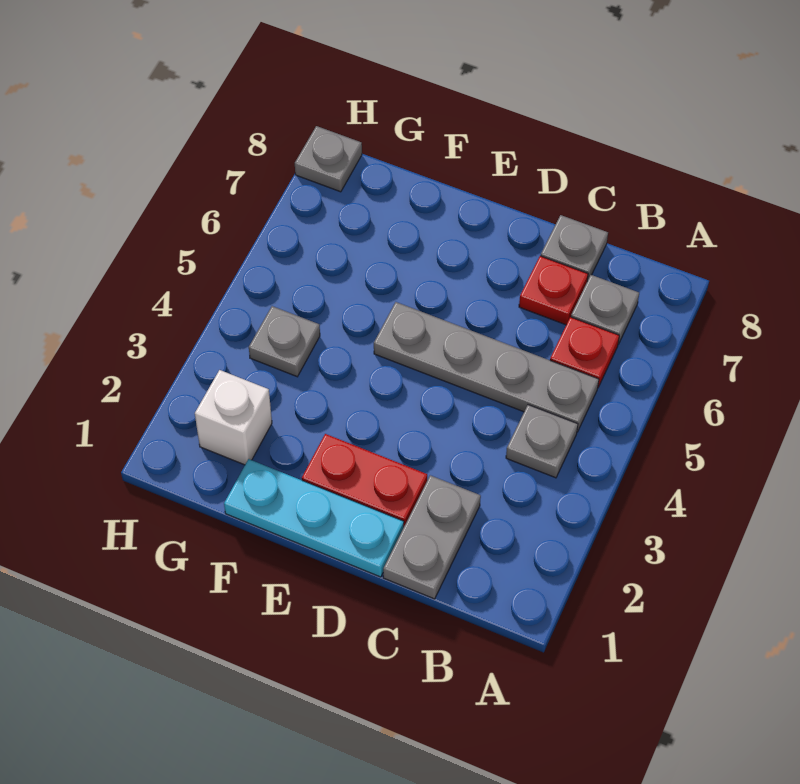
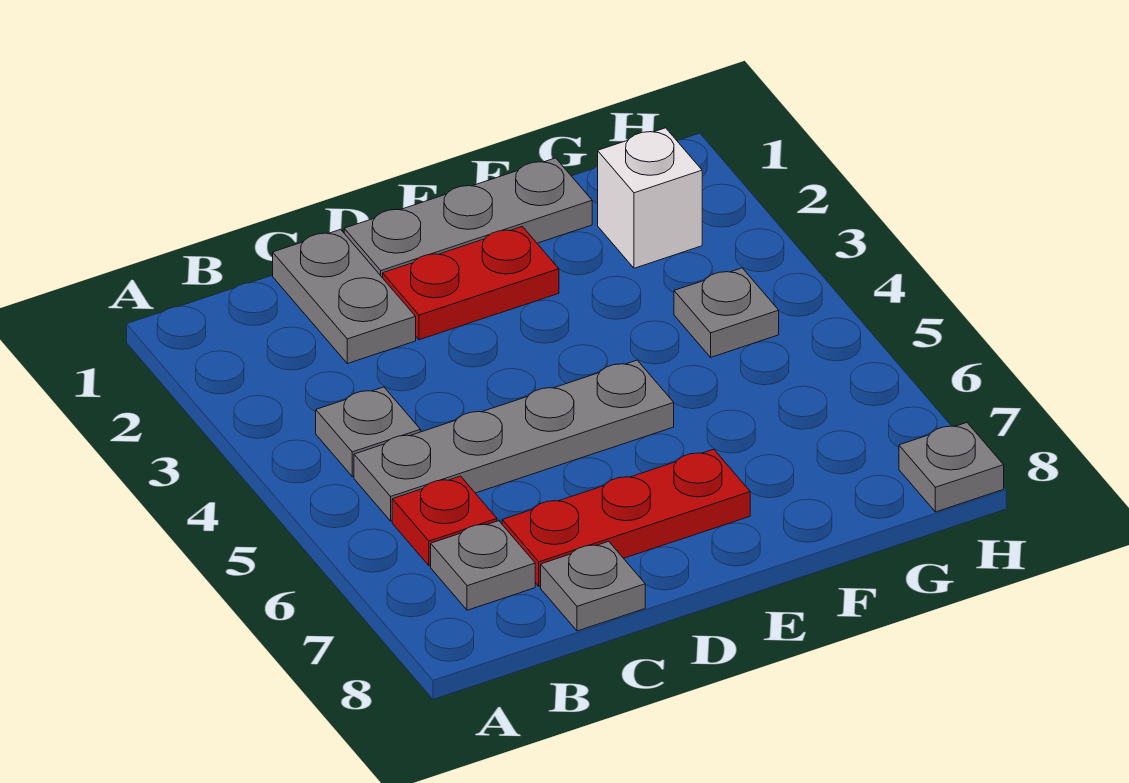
red plate C7 level 1 -> red plate C7:E7 level 1
cyan plate D1:F1 level 1 -> grey plate D1:F1 level 1

